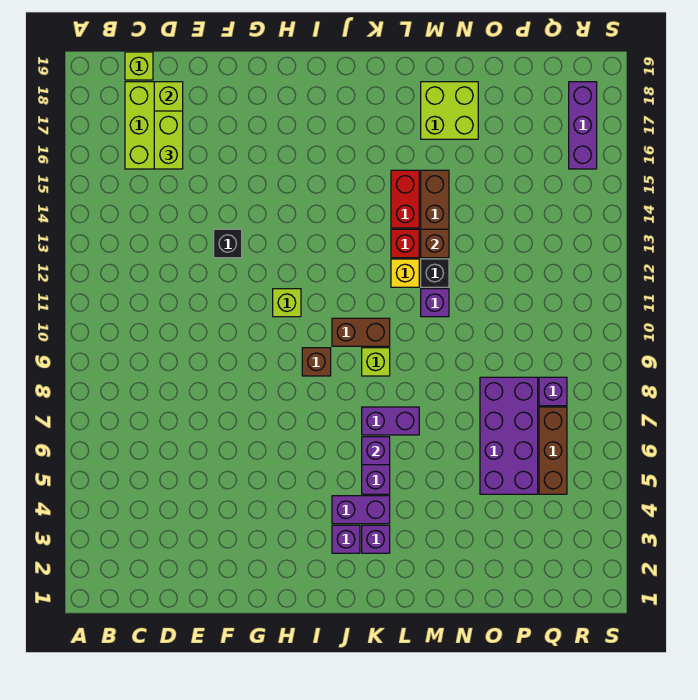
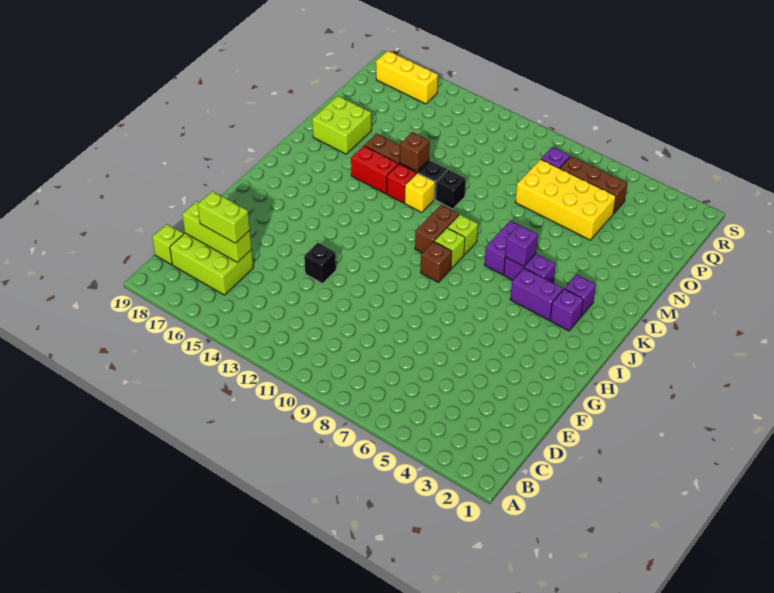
lime brick H11 level 1 -> lime brick J9 level 1
purple brick J4:K4 level 1 -> purple brick J4:J5 level 1
purple brick M11 level 1 -> black brick M11 level 1
purple brick O5:P8 level 1 -> yellow brick O5:P8 level 1
purple brick R16:R18 level 1 -> yellow brick R16:R18 level 1

